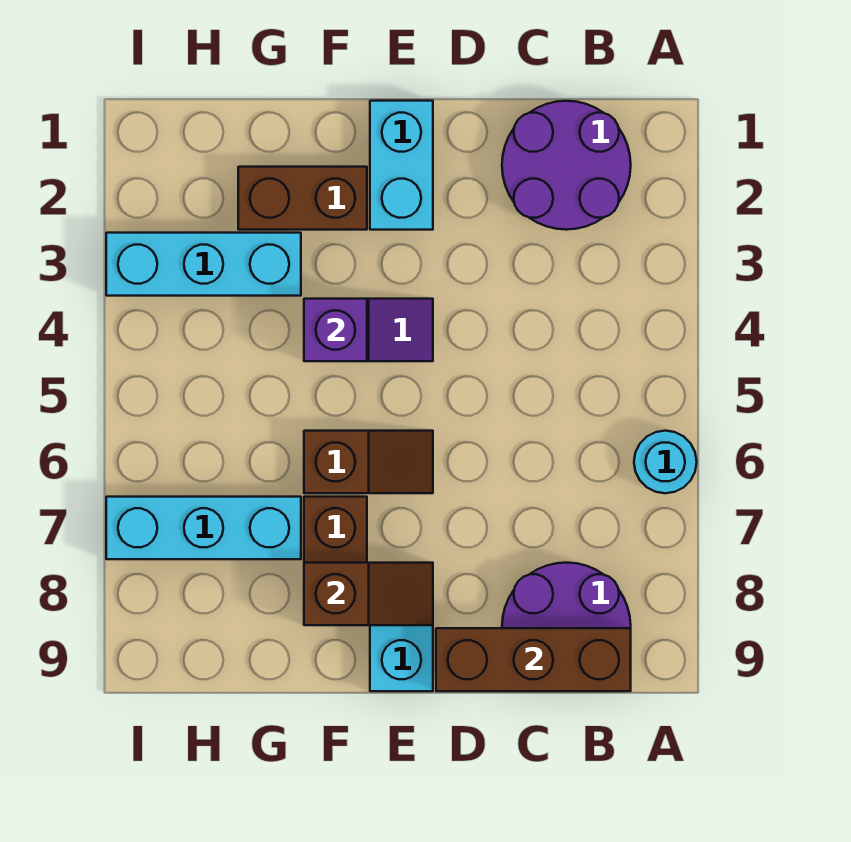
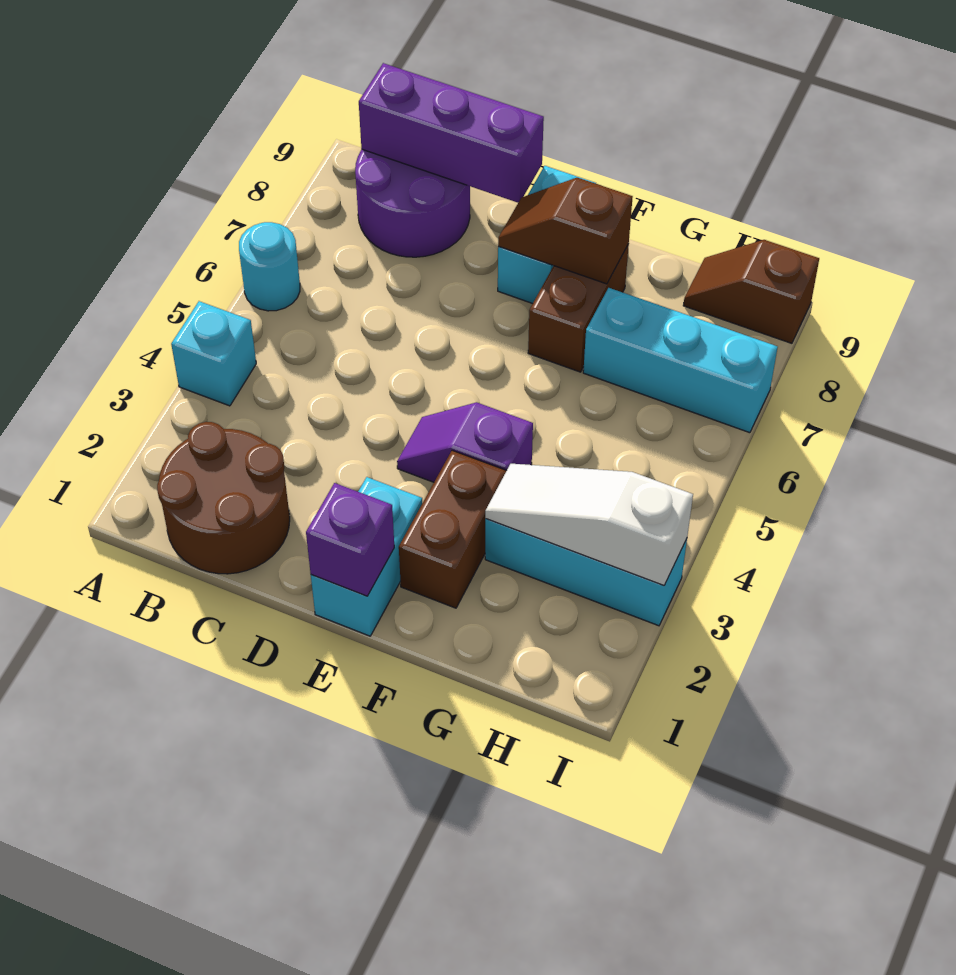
none -> cyan brick A4 level 1
purple round brick B1:C2 level 1 -> brown round brick B1:C2 level 1
brown brick B9:D9 level 2 -> purple brick B9:D9 level 2
brown slope E6:F6 level 1 top F -> brown slope H9:I9 level 1 top I
brown brick F2:G2 level 1 -> brown brick F2:F3 level 1
purple brick F4 level 2 -> purple brick E1 level 2
none -> white slope G3:I3 level 2 top I

